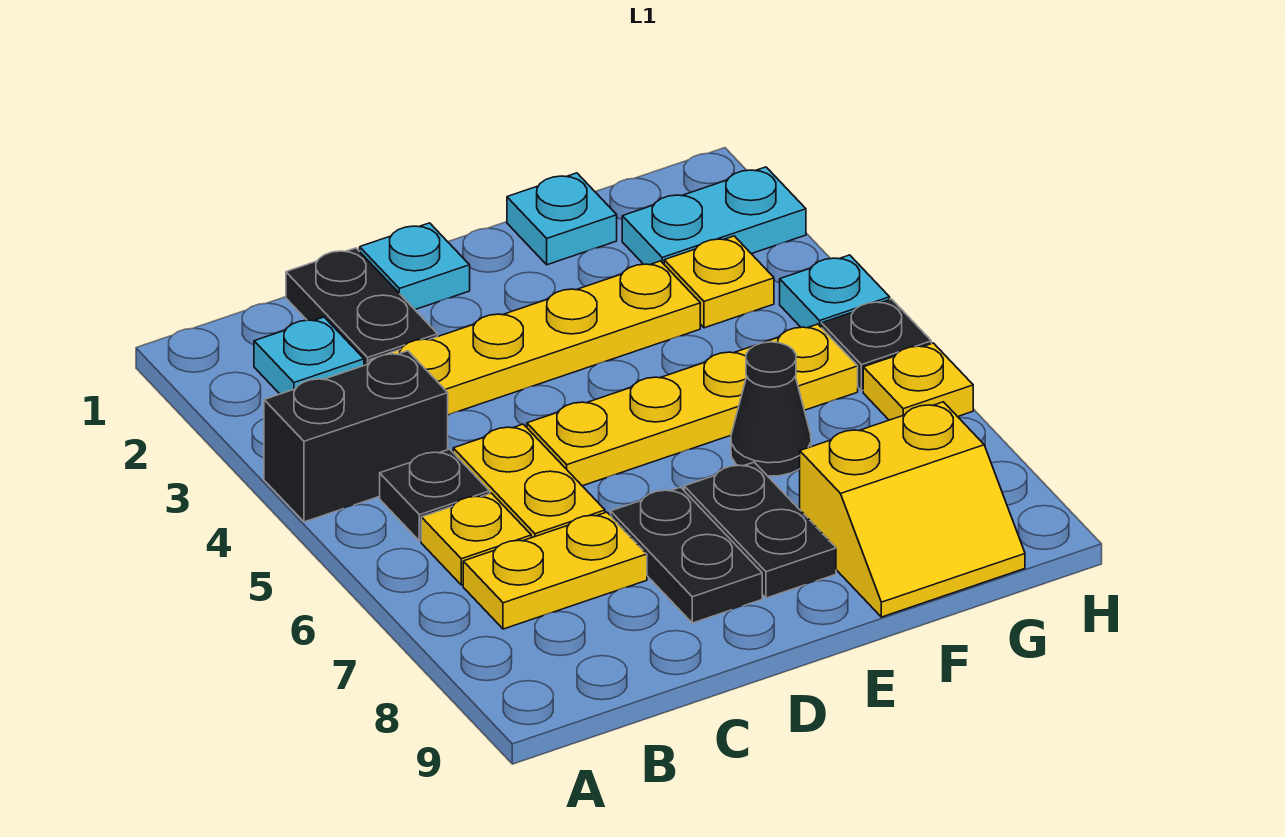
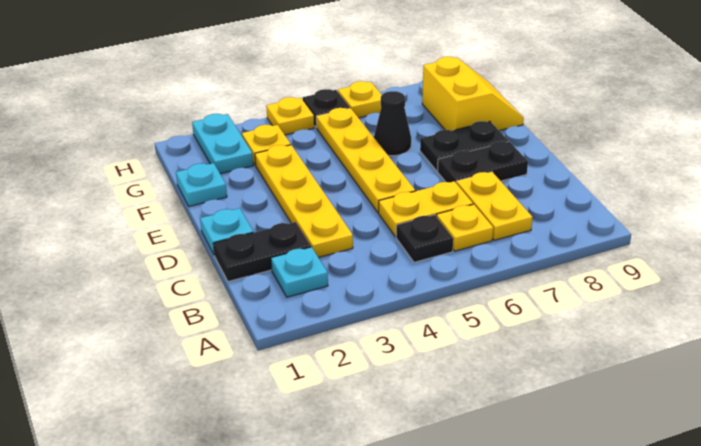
black brick A4:B4 level 1 -> none
cyan plate H4 level 1 -> yellow plate H4 level 1

